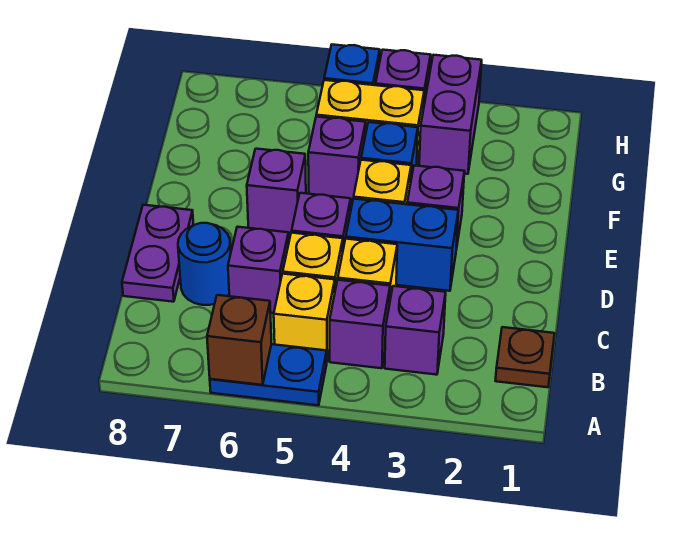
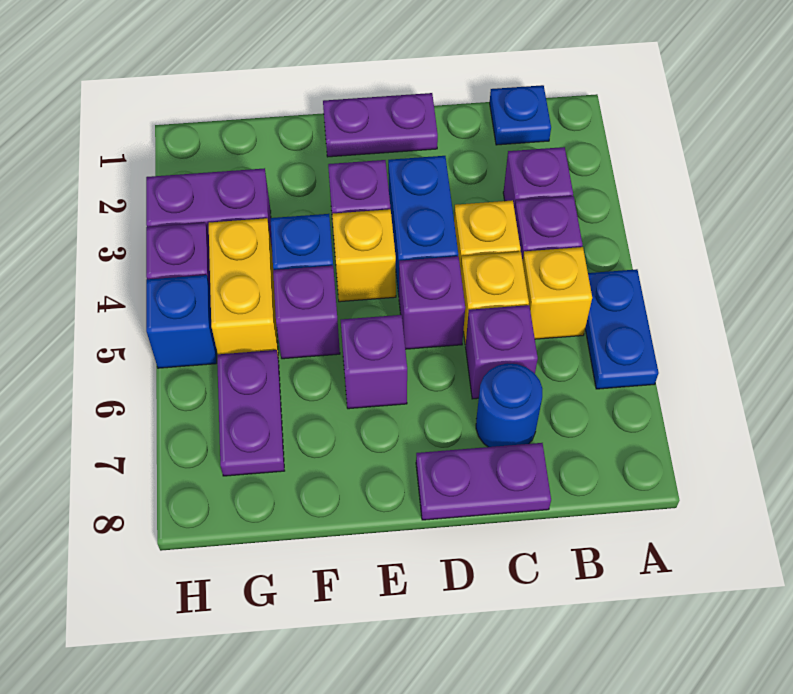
brown brick A6 level 2 -> none
brown plate B1 level 1 -> blue plate B1 level 1
none -> purple plate D1:E1 level 1
none -> purple plate G6:G7 level 1

